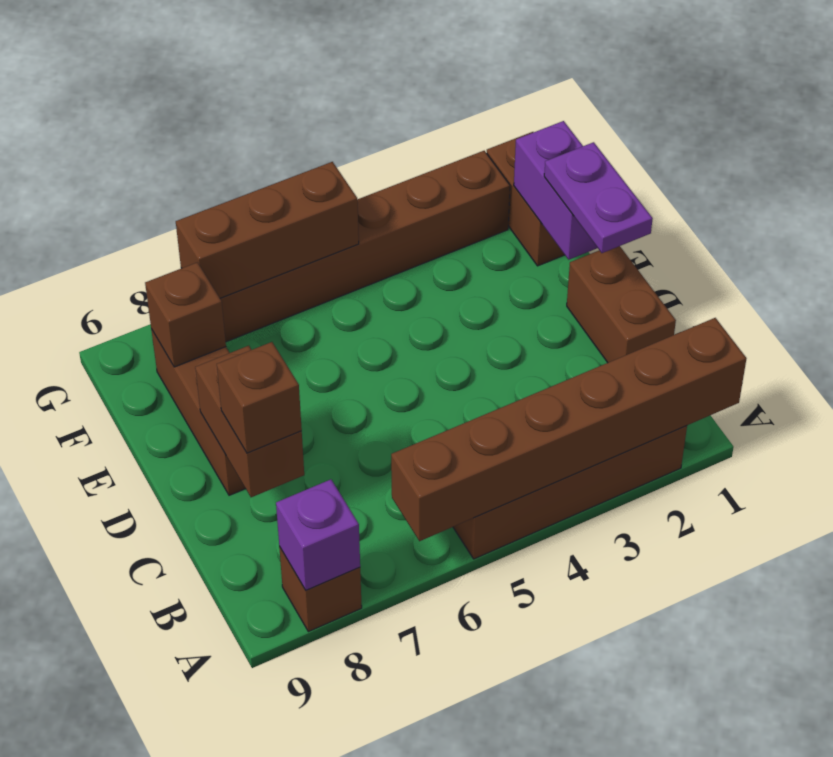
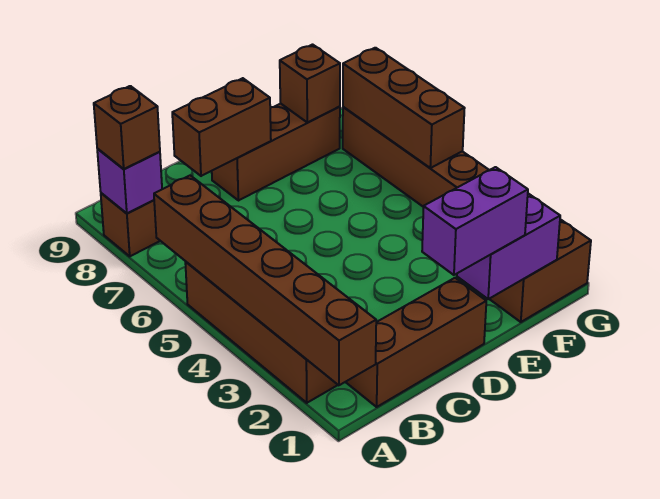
brown brick C1:D1 level 1 -> brown brick B1:D1 level 1
brown brick C8 level 3 -> brown brick A8 level 3
purple plate D1:E1 level 3 -> purple brick D1:E1 level 3

